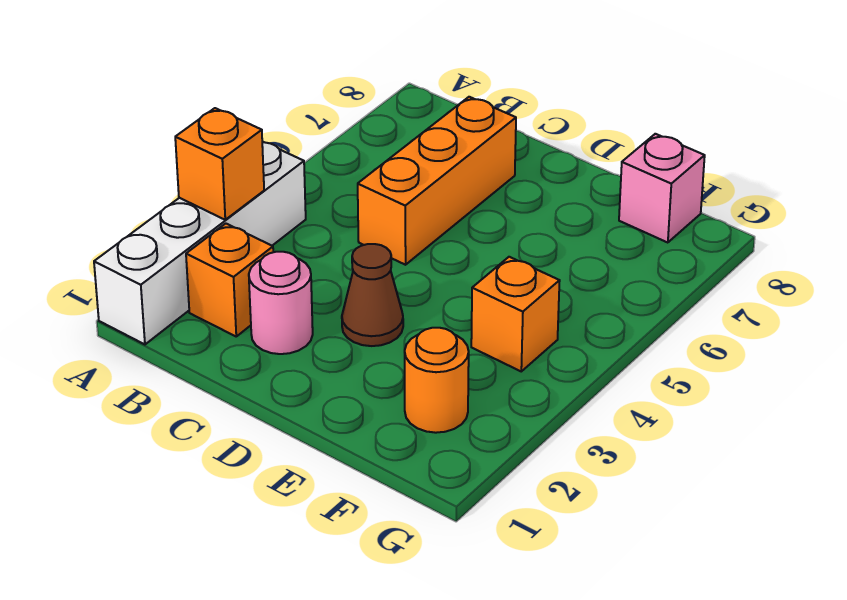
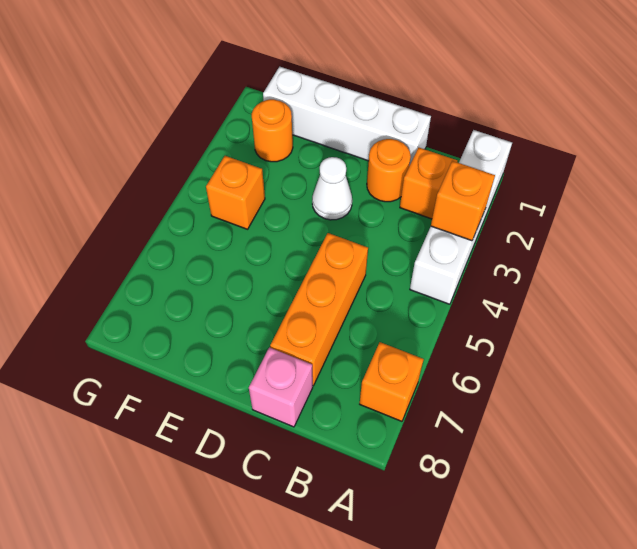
none -> orange brick A7 level 1
none -> white brick C1:F1 level 1
pink round brick C2 level 1 -> orange round brick C2 level 1
brown cone D3 level 1 -> white cone D3 level 1
pink brick F8 level 1 -> pink brick C8 level 1

